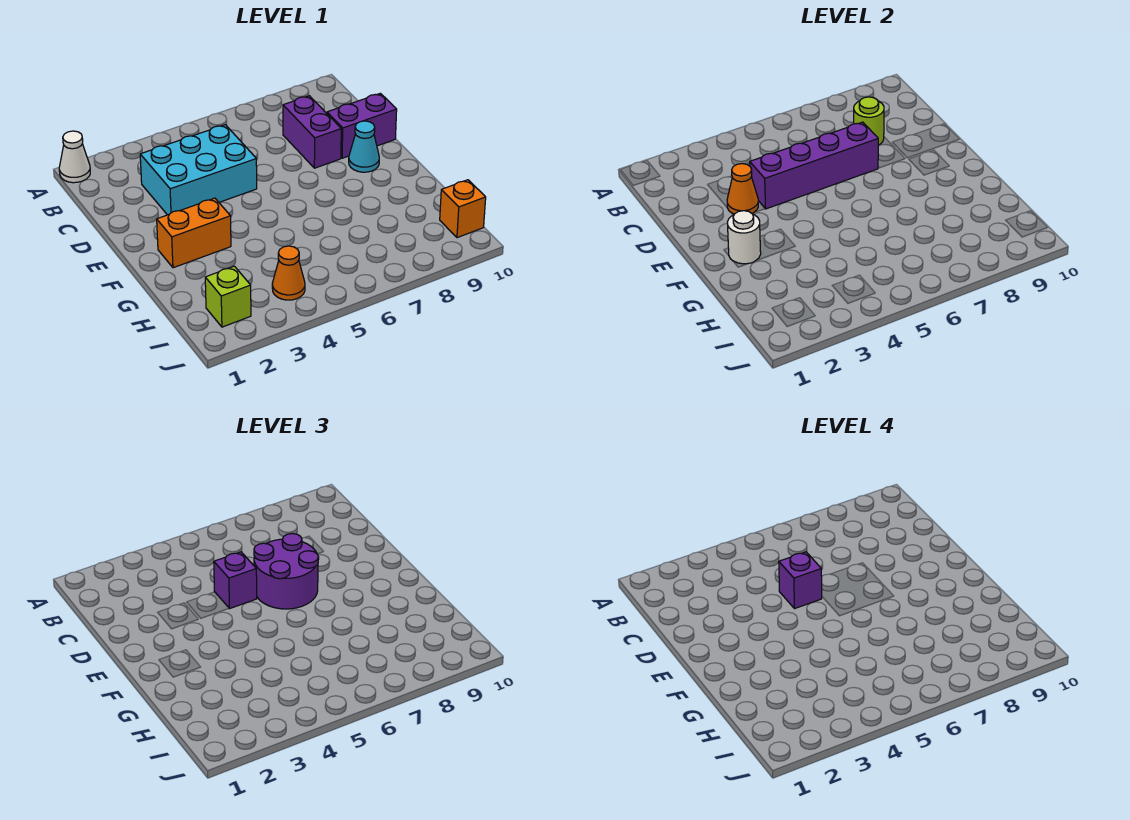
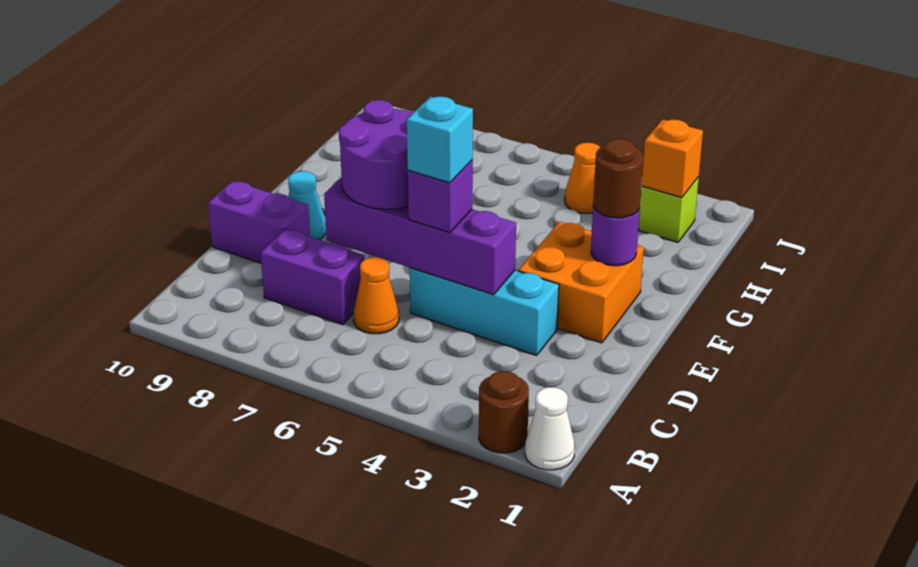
none -> brown round brick A2 level 1
cyan brick C3:D5 level 1 -> cyan brick D3:D5 level 1
purple brick C8:D8 level 1 -> purple brick C7:C8 level 1
lime round brick C8 level 2 -> none
orange cone D3 level 2 -> orange cone C6 level 1
purple brick D5 level 4 -> cyan brick D5 level 4
orange brick F2:F3 level 1 -> orange brick E2:F3 level 1
white round brick F2 level 2 -> purple round brick F2 level 2
none -> brown round brick F2 level 3
orange brick I10 level 1 -> orange brick I2 level 2

